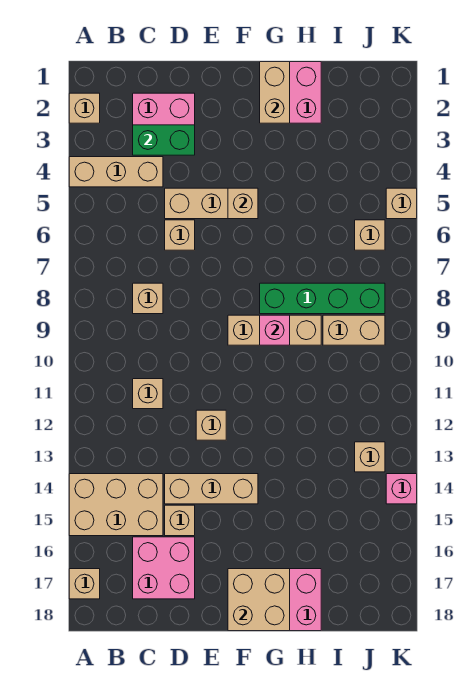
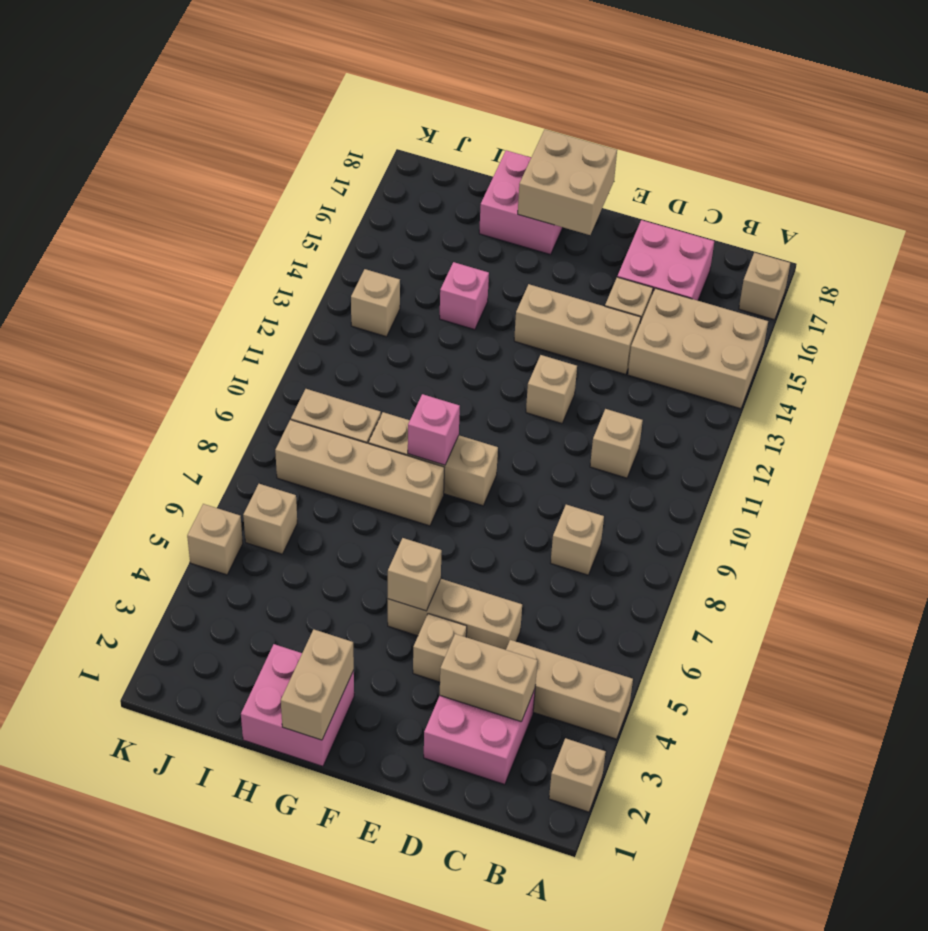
green brick C3:D3 level 2 -> tan brick C3:D3 level 2
tan brick D6 level 1 -> tan brick E4 level 1
green brick G8:J8 level 1 -> tan brick G8:J8 level 1
pink brick K14 level 1 -> pink brick H14 level 1

